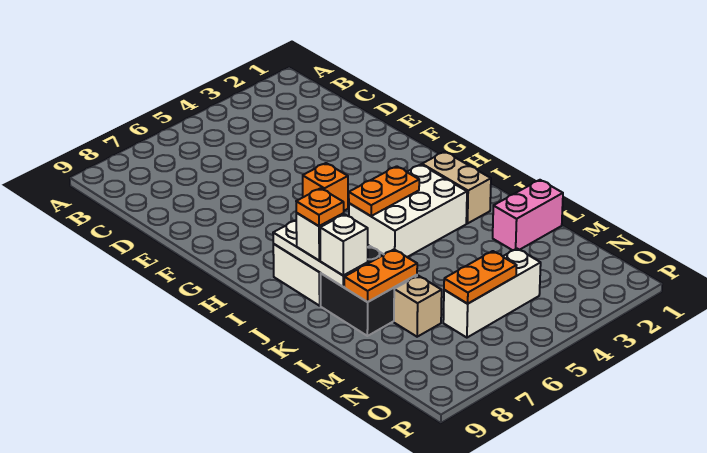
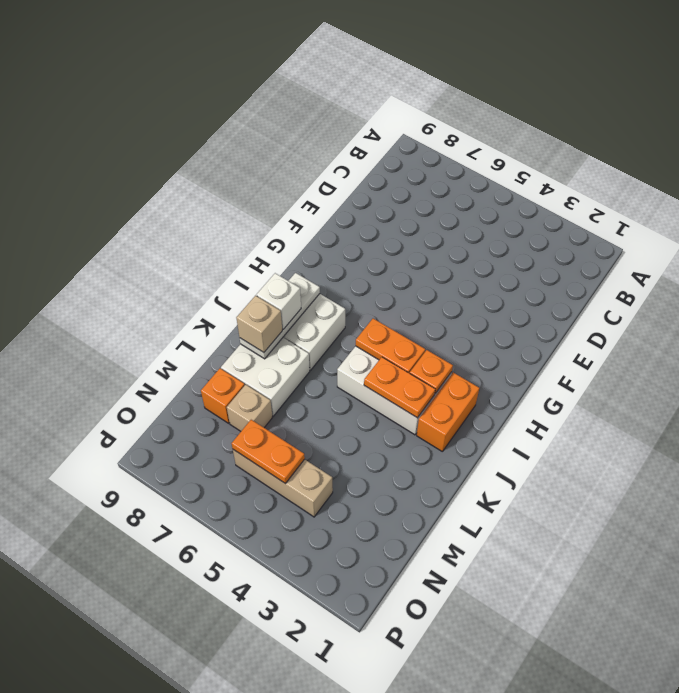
orange brick G5 level 1 -> orange brick M8 level 1
tan brick I2:J2 level 1 -> orange brick I2:J2 level 1
orange plate J8 level 4 -> orange plate I3 level 2
black brick K7:L8 level 1 -> white brick K7:L8 level 1
white brick K8 level 3 -> tan brick K8 level 3
pink brick L1:L2 level 1 -> none
orange plate L7:L8 level 2 -> orange plate J3:J4 level 2
white brick N4:N6 level 1 -> tan brick N4:N6 level 1

